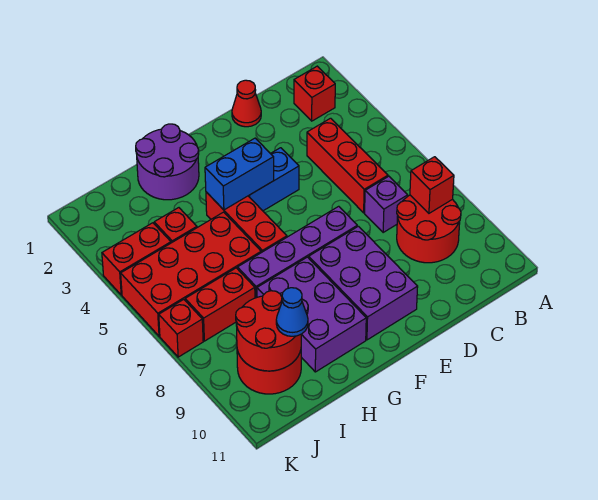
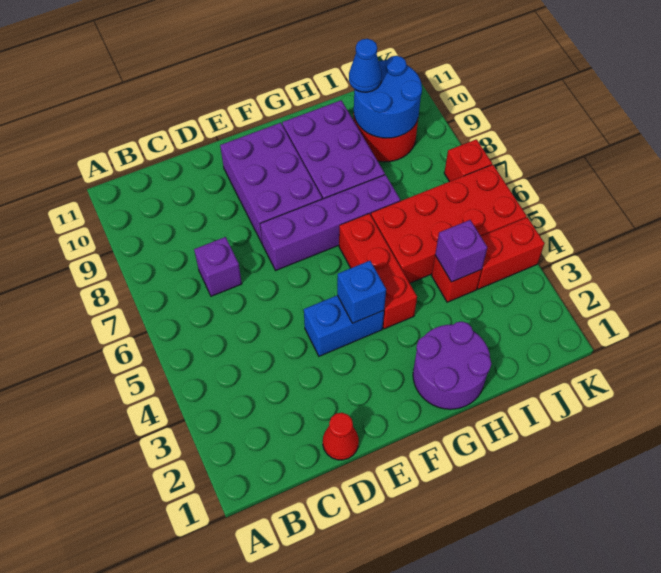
red brick B2 level 1 -> none
red round brick B8:C9 level 1 -> none
red brick B8 level 2 -> none
red brick C4:C6 level 1 -> none
blue brick F4:G4 level 2 -> blue brick F4 level 2
none -> purple brick I4 level 2
red brick I7:J7 level 1 -> none
red round brick I9:J10 level 2 -> blue round brick I9:J10 level 2

